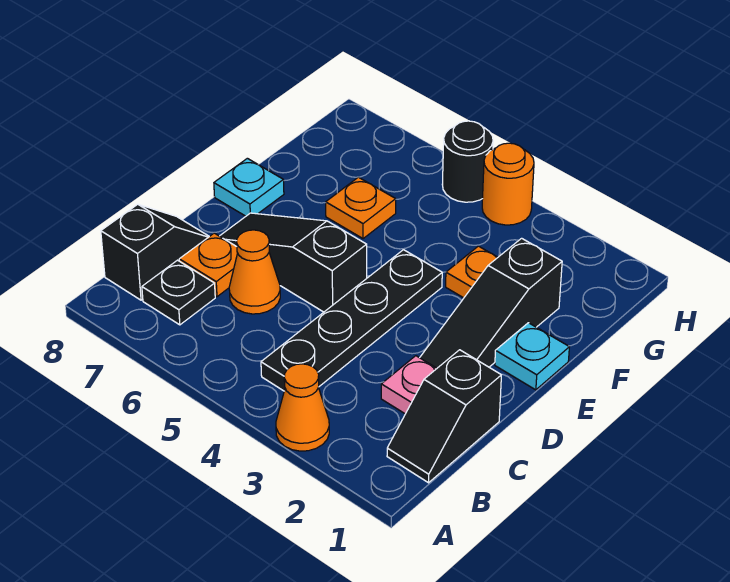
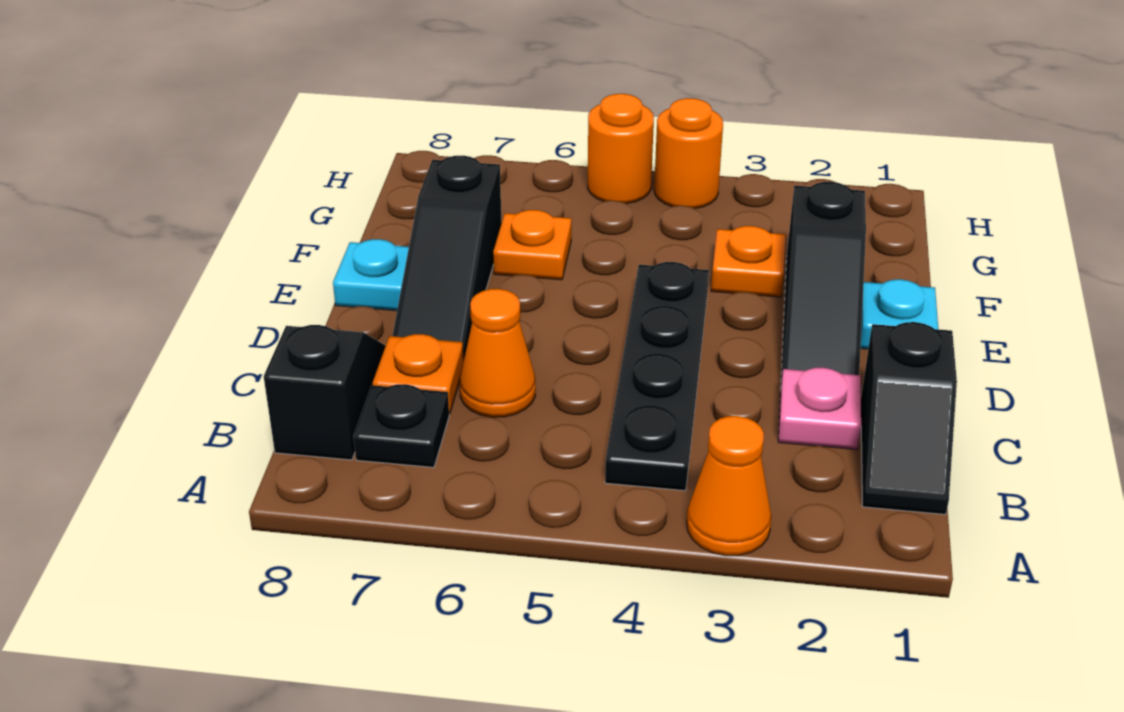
black slope D5:D7 level 1 top 5 -> black slope D7:F7 level 1 top F
black round brick H5 level 1 -> orange round brick H5 level 1

